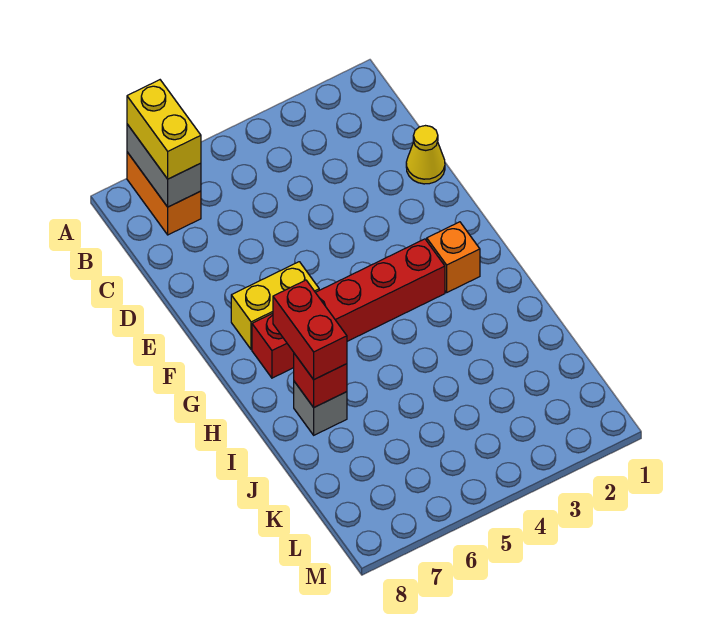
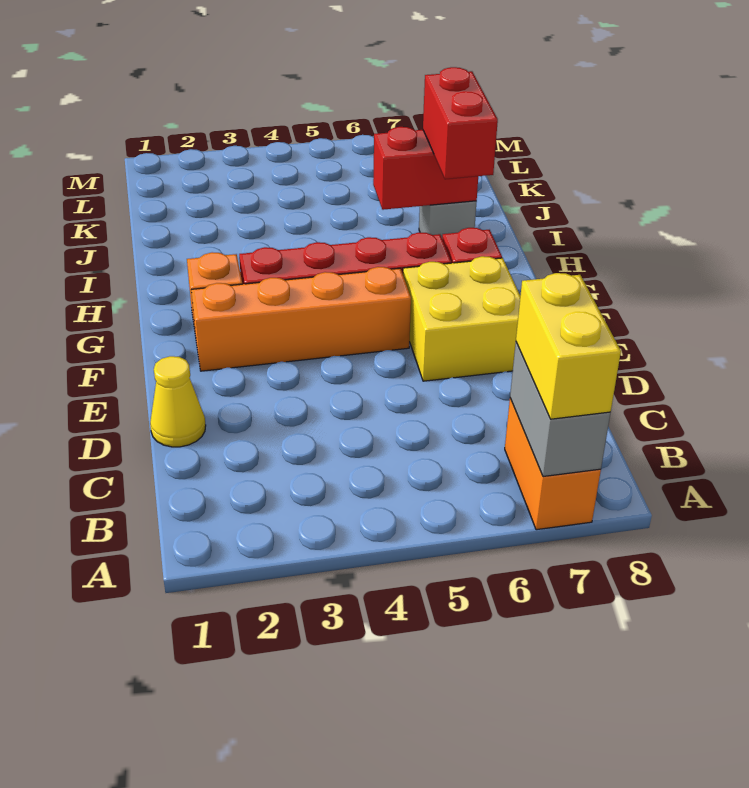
none -> orange brick F2:F5 level 1
yellow brick F6:F7 level 1 -> yellow brick E6:F7 level 1
red brick I7 level 2 -> red brick I6:I7 level 2

